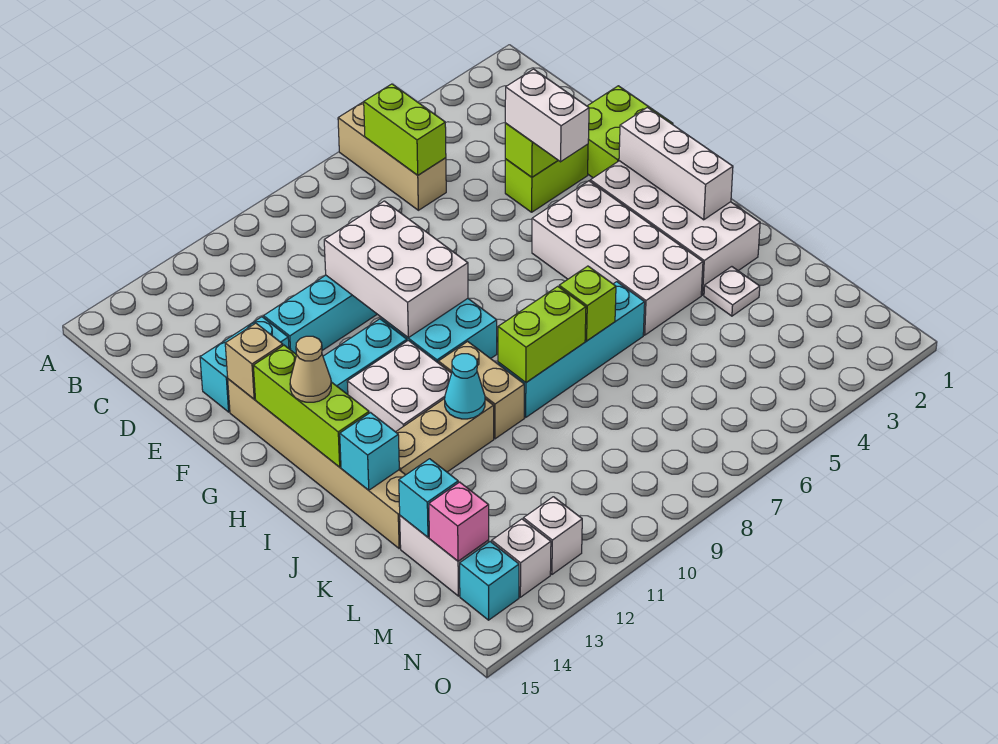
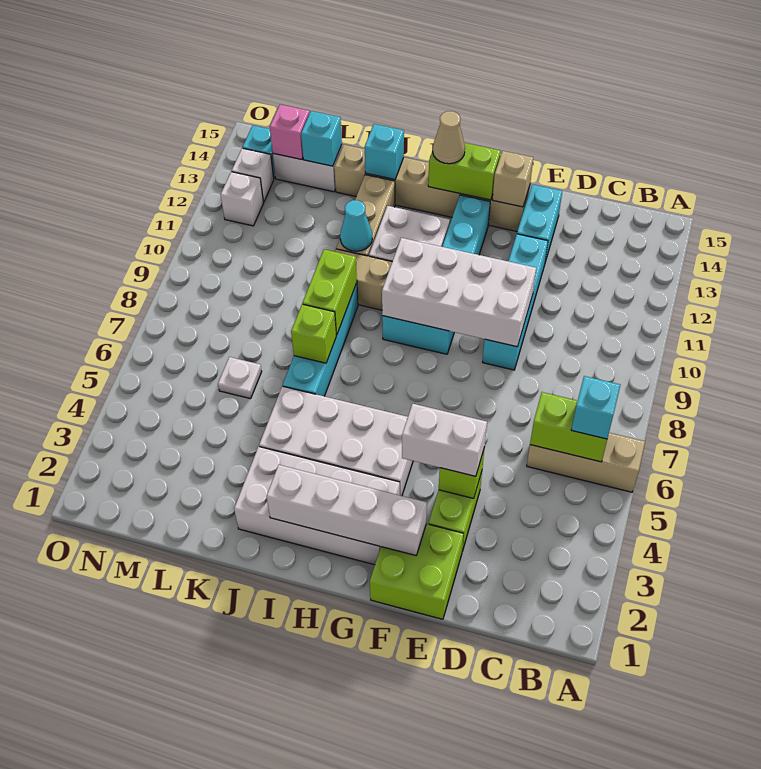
none -> cyan brick B6 level 3
white brick E9:G10 level 2 -> white brick E9:H10 level 2
white brick G2:I2 level 2 -> white brick F2:I2 level 2
lime brick G14:I14 level 2 -> lime brick G14:H14 level 2
white plate K3 level 1 -> white plate L6 level 1

